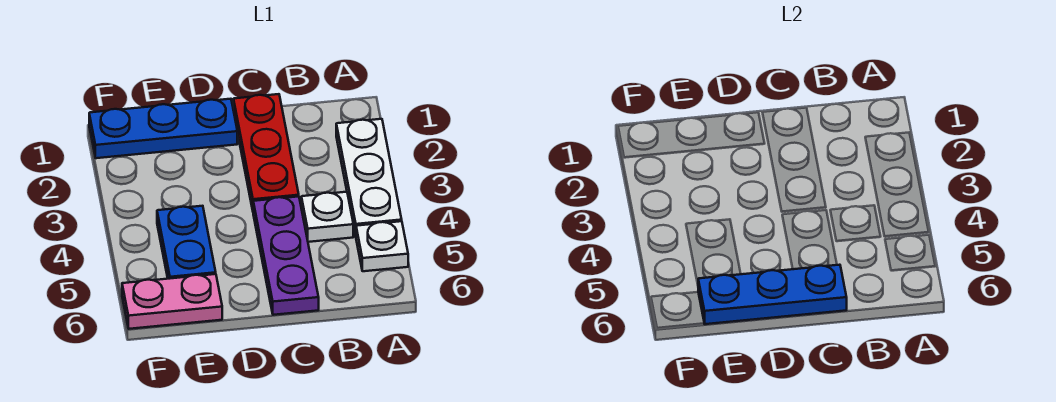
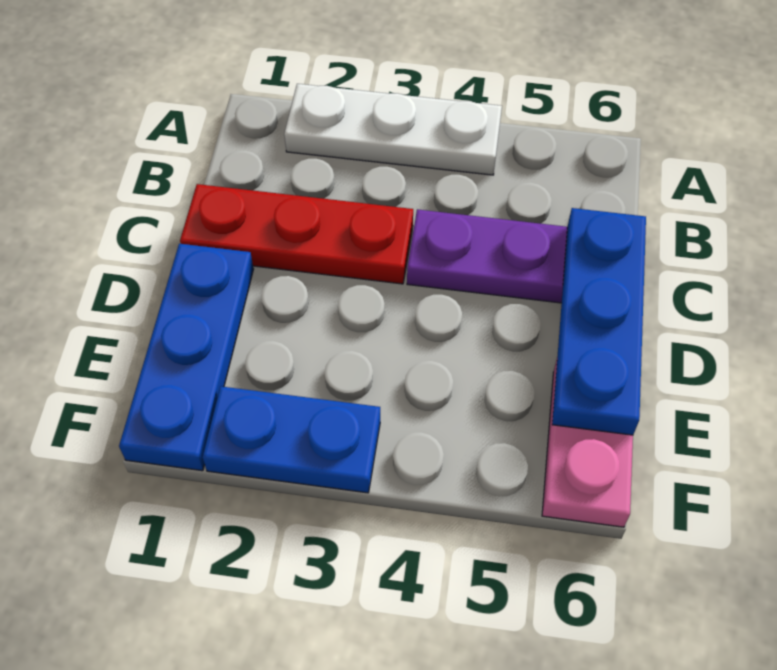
white plate A5 level 1 -> none
white plate B4 level 1 -> none
blue plate E4:E5 level 1 -> blue plate F2:F3 level 1

